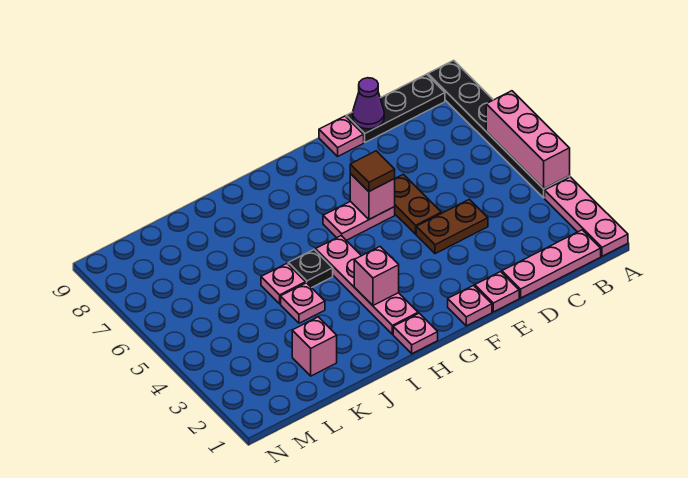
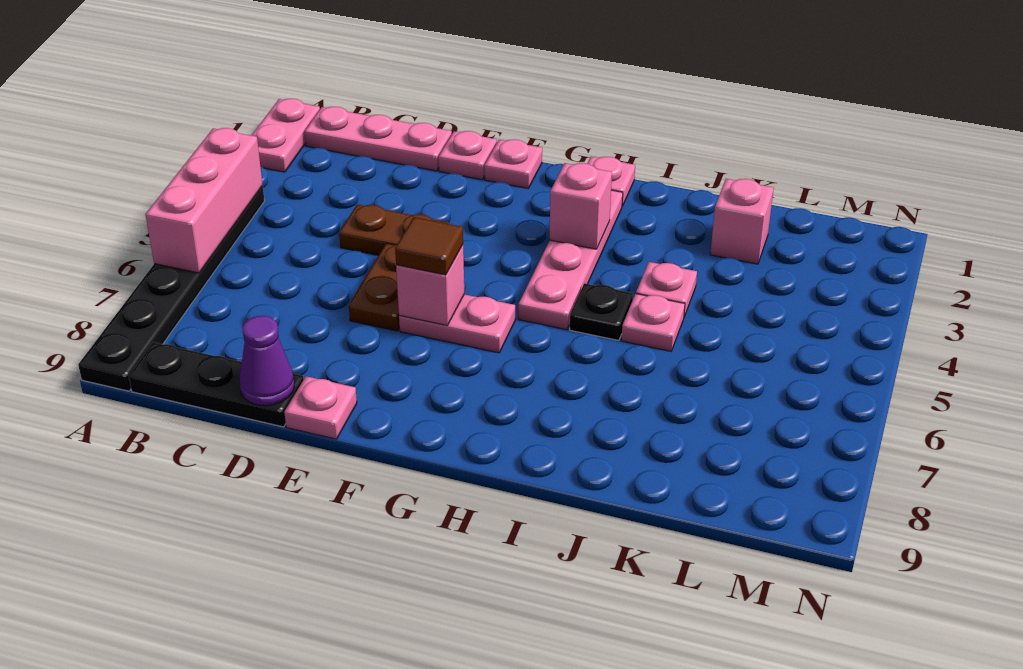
pink plate A1:A3 level 1 -> pink plate A1:A2 level 1

